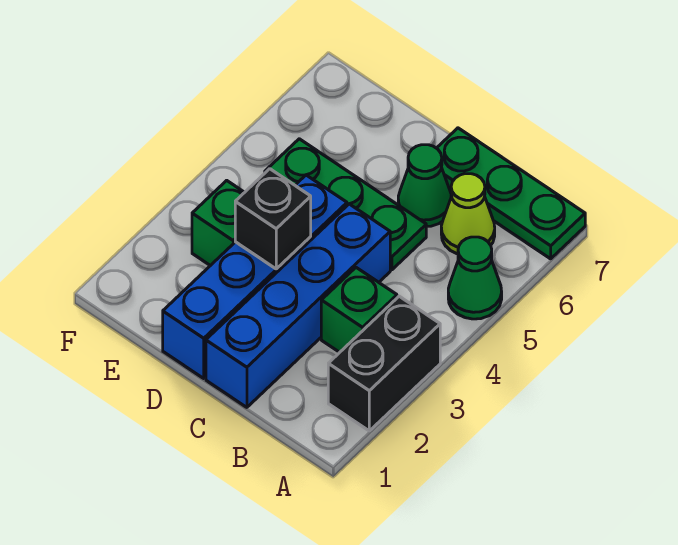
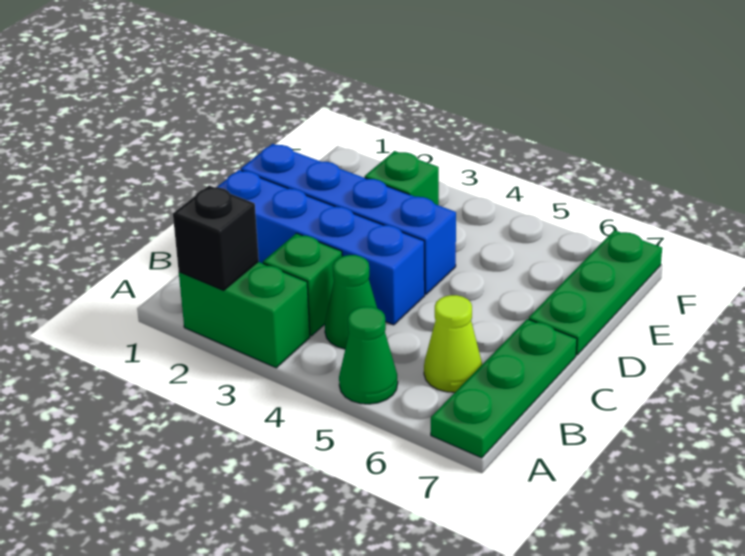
black brick A2:A3 level 1 -> green brick A2:A3 level 1
green plate C5:E5 level 1 -> green plate D7:F7 level 1
green cone C6 level 1 -> green cone B4 level 1
black brick D3 level 2 -> black brick A2 level 2

